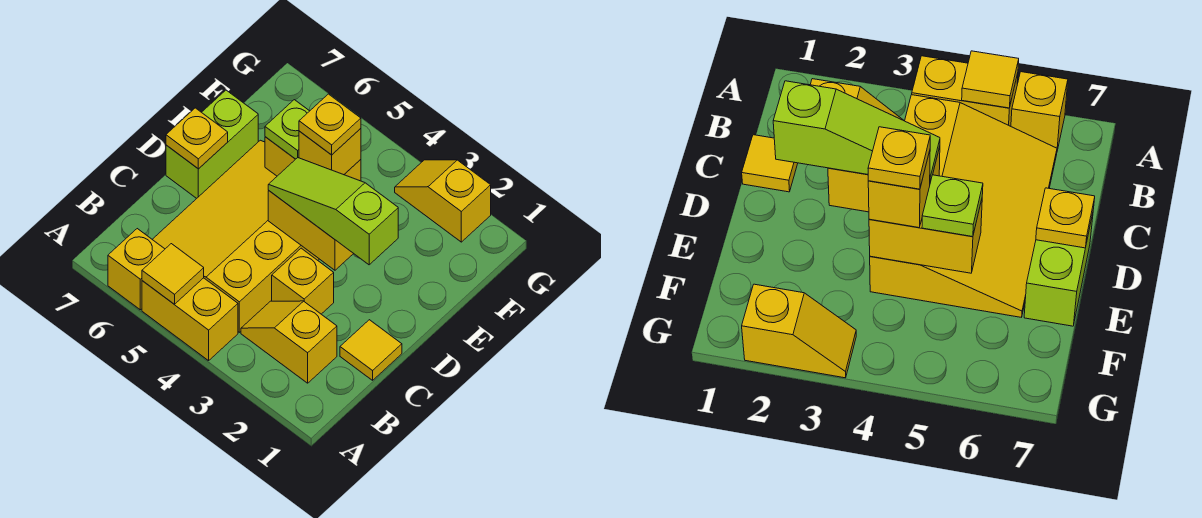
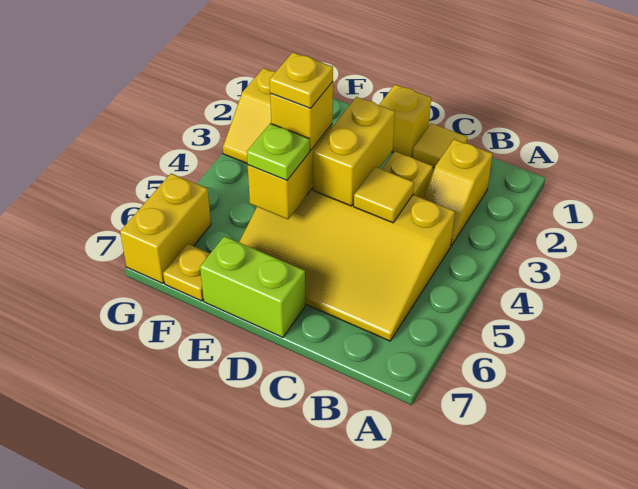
yellow brick A4:A5 level 1 -> yellow brick G6:G7 level 1
yellow tile A5 level 2 -> yellow tile C4 level 2
yellow brick A6 level 1 -> yellow brick D1 level 1
lime slope D2:D4 level 3 top 2 -> none
yellow plate D7 level 2 -> yellow plate F7 level 1

